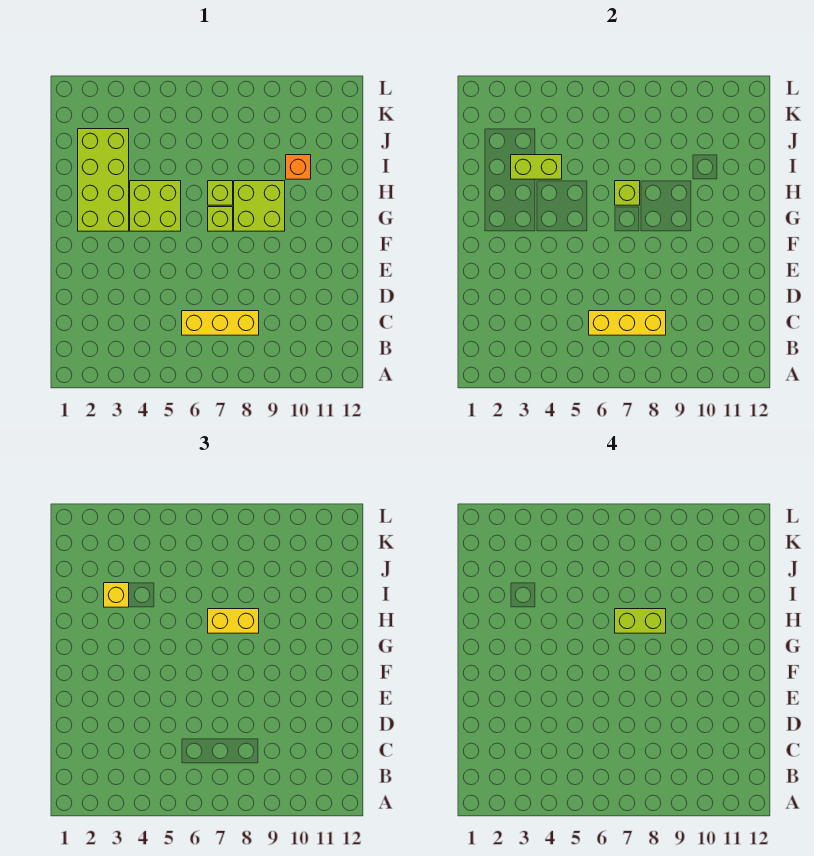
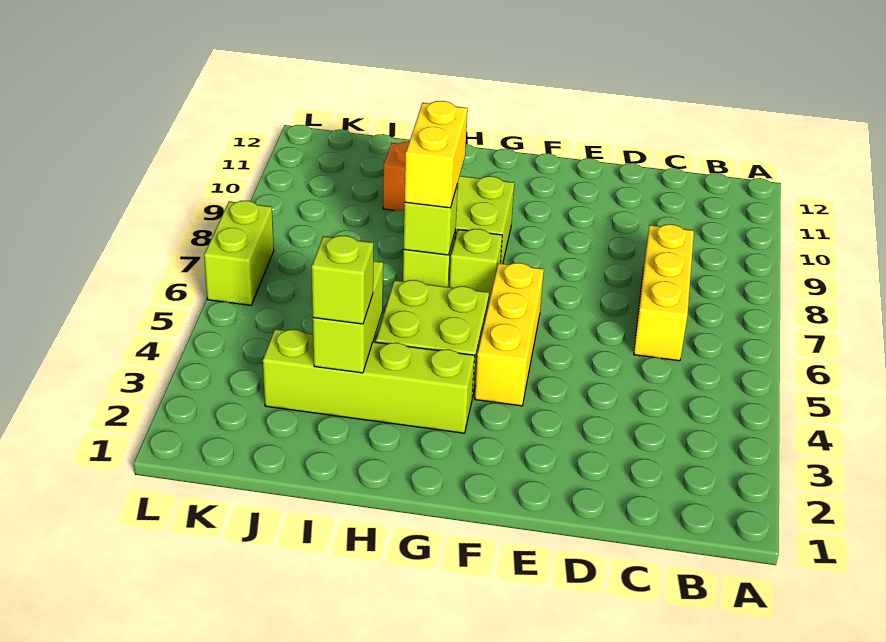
yellow brick C6:C8 level 2 -> yellow brick F4:F6 level 1
lime brick G2:J3 level 1 -> lime brick G3:J3 level 1
lime brick H7:H8 level 4 -> lime brick L6:L7 level 1
yellow brick I3 level 3 -> lime brick I3 level 3

